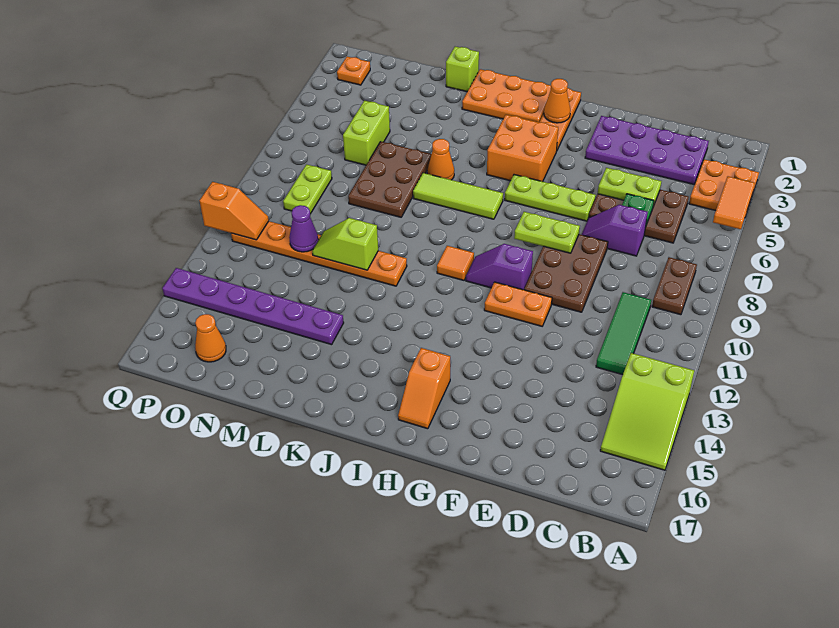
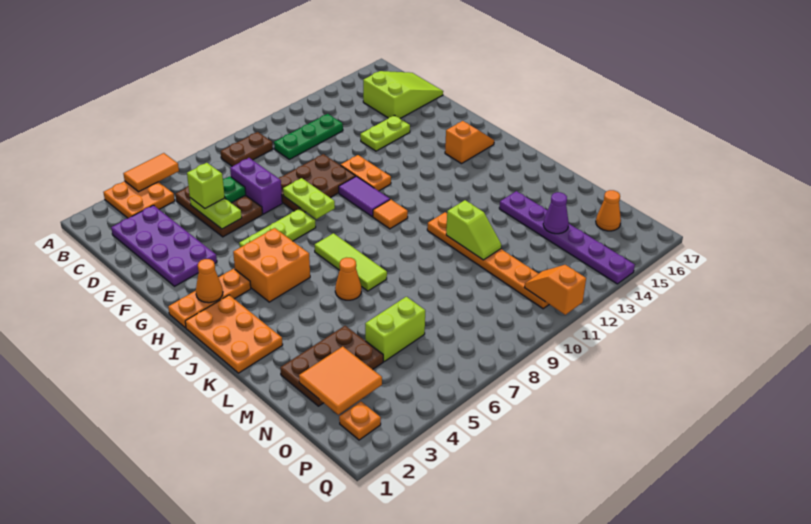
lime slope A13:B15 level 1 top 13 -> lime slope C15:D17 level 1 top 15
green tile C10:C12 level 1 -> green plate C10:C12 level 1
purple slope D7:E7 level 1 top D -> purple brick D7:E7 level 1
lime plate F6:H6 level 1 -> lime plate G5:G7 level 1
purple slope G10:H10 level 1 top G -> purple tile G10:H10 level 1
lime brick L1 level 1 -> lime brick D5 level 3
brown plate L6:M8 level 1 -> brown plate M2:N4 level 1
none -> orange tile N2:O3 level 2
purple cone N11 level 2 -> purple cone N14 level 2
lime plate O8:O9 level 1 -> lime plate E13:E14 level 1

